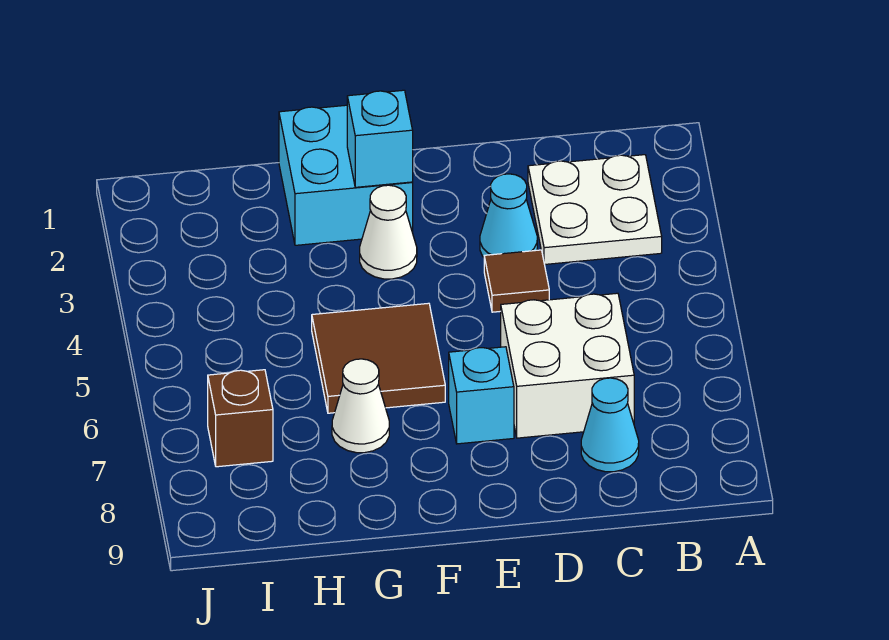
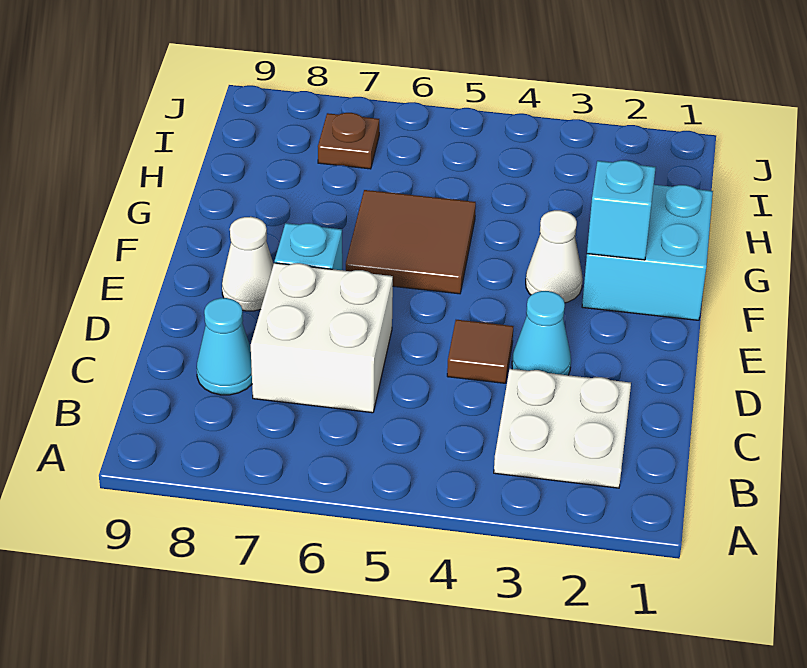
white cone G7 level 1 -> white cone E8 level 1
brown brick I7 level 1 -> brown plate I7 level 1

